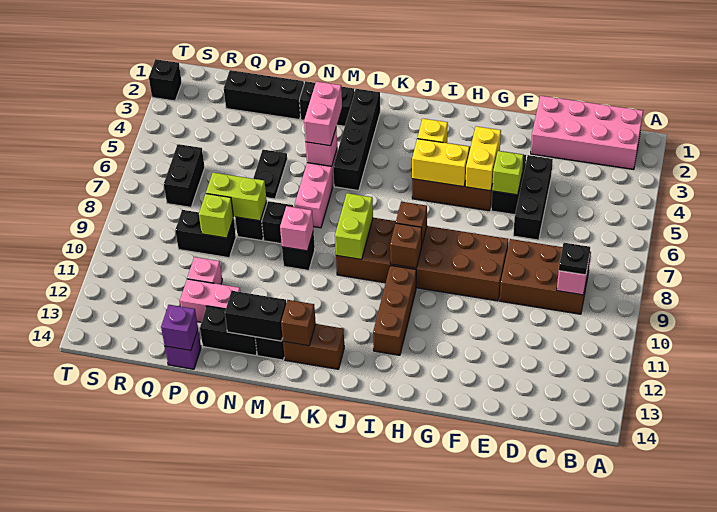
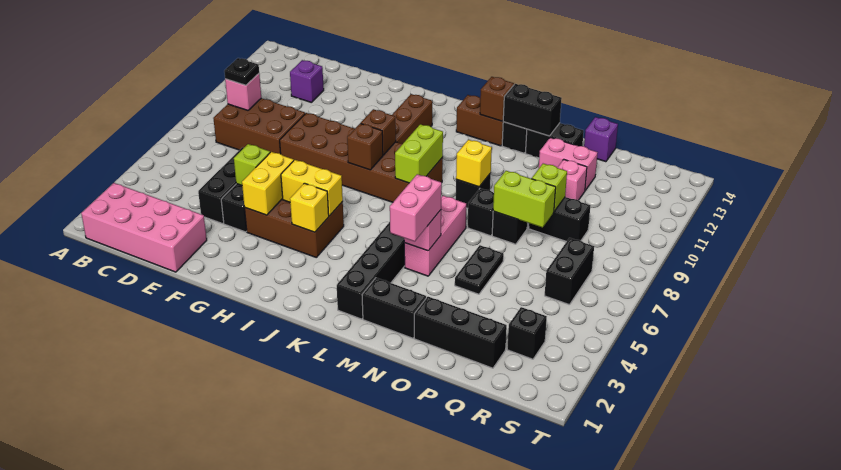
pink brick M9 level 2 -> yellow brick M9 level 2
purple brick P14 level 2 -> purple brick D12 level 1
black brick T2 level 1 -> black brick R3 level 1

